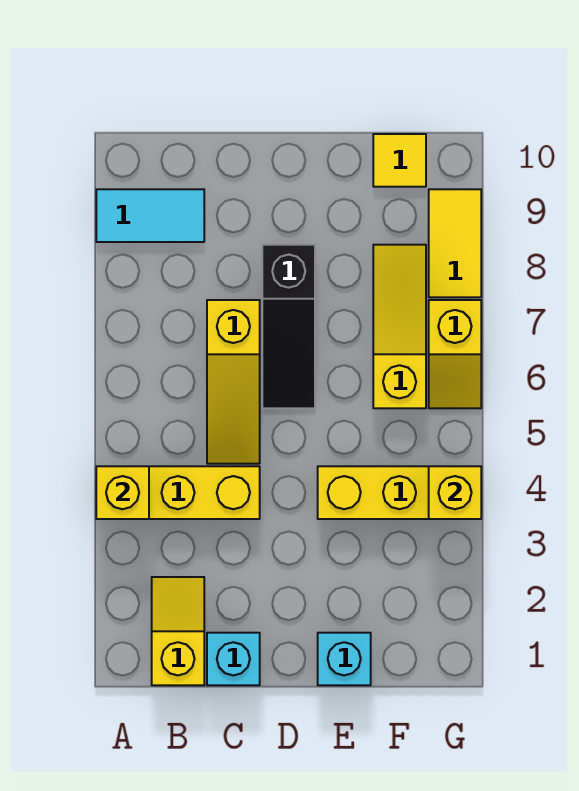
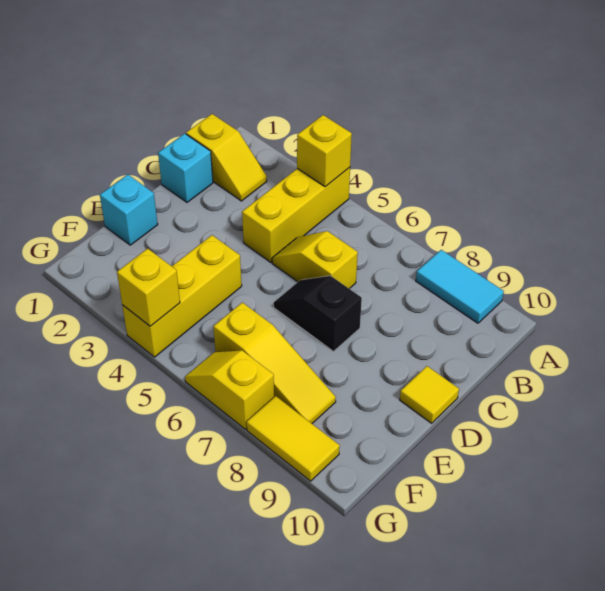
cyan tile A9:B9 level 1 -> cyan tile A8:A9 level 1
yellow slope C5:C7 level 1 top 7 -> yellow slope C5:C6 level 1 top 6
black slope D6:D8 level 1 top 8 -> black slope D6:D7 level 1 top 7
yellow tile F10 level 1 -> yellow tile D10 level 1

